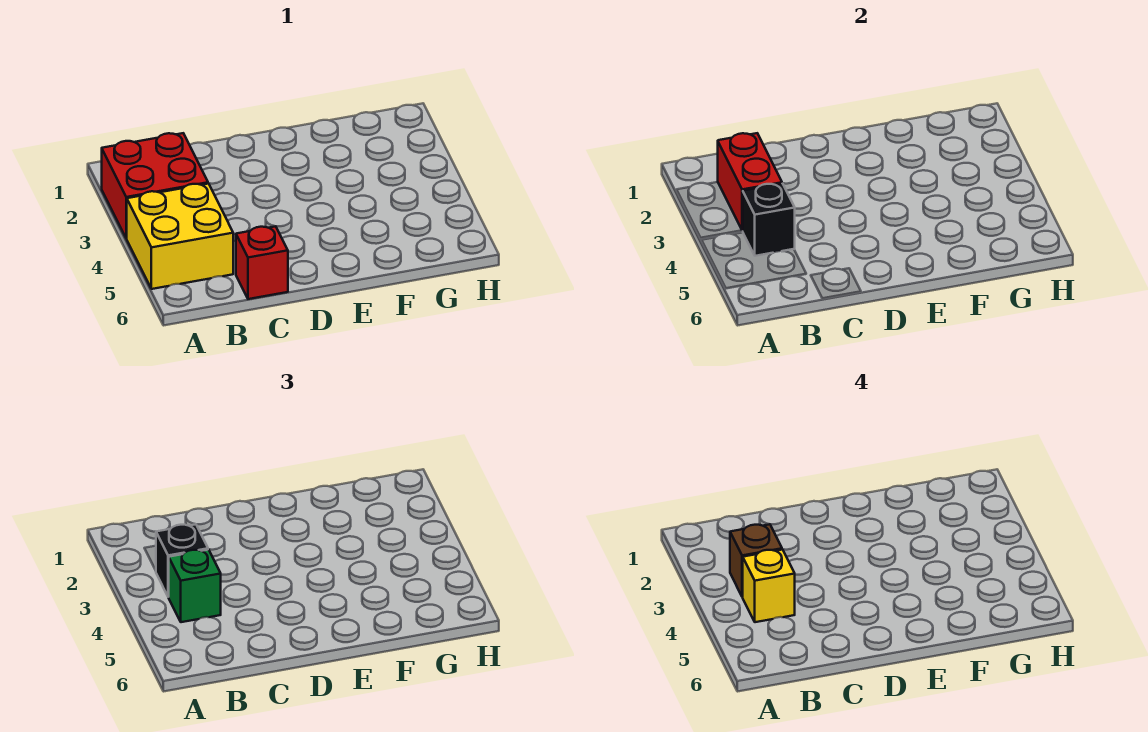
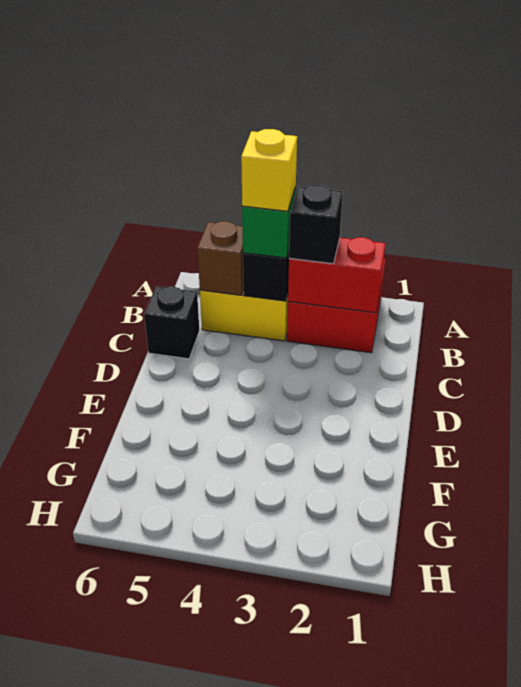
brown brick B3 level 4 -> brown brick B5 level 2
red brick C6 level 1 -> black brick C6 level 1

